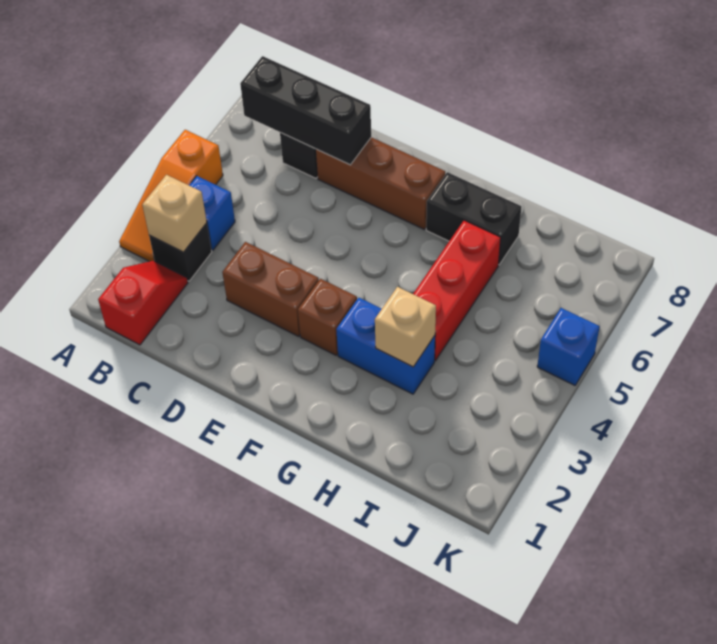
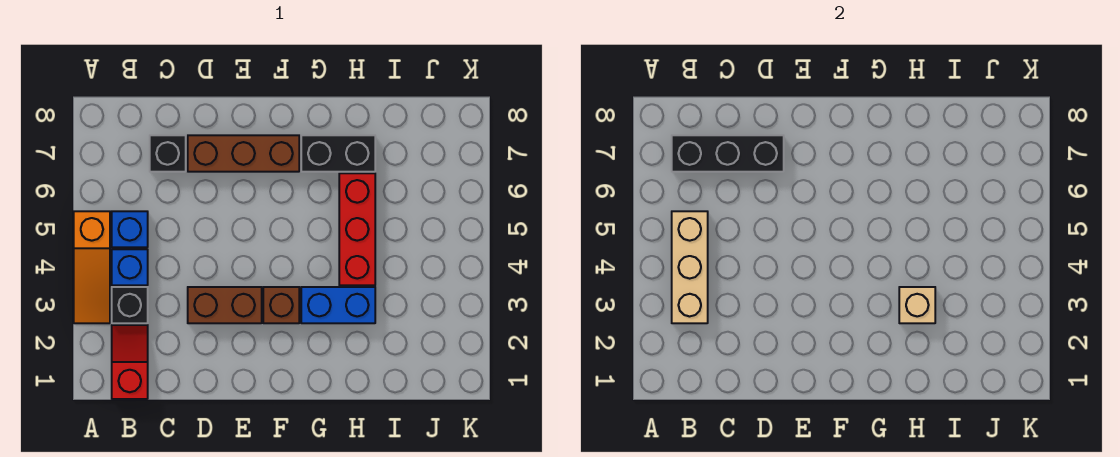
tan brick B3 level 2 -> tan brick B3:B5 level 2
blue brick K5 level 1 -> blue brick B5 level 1

